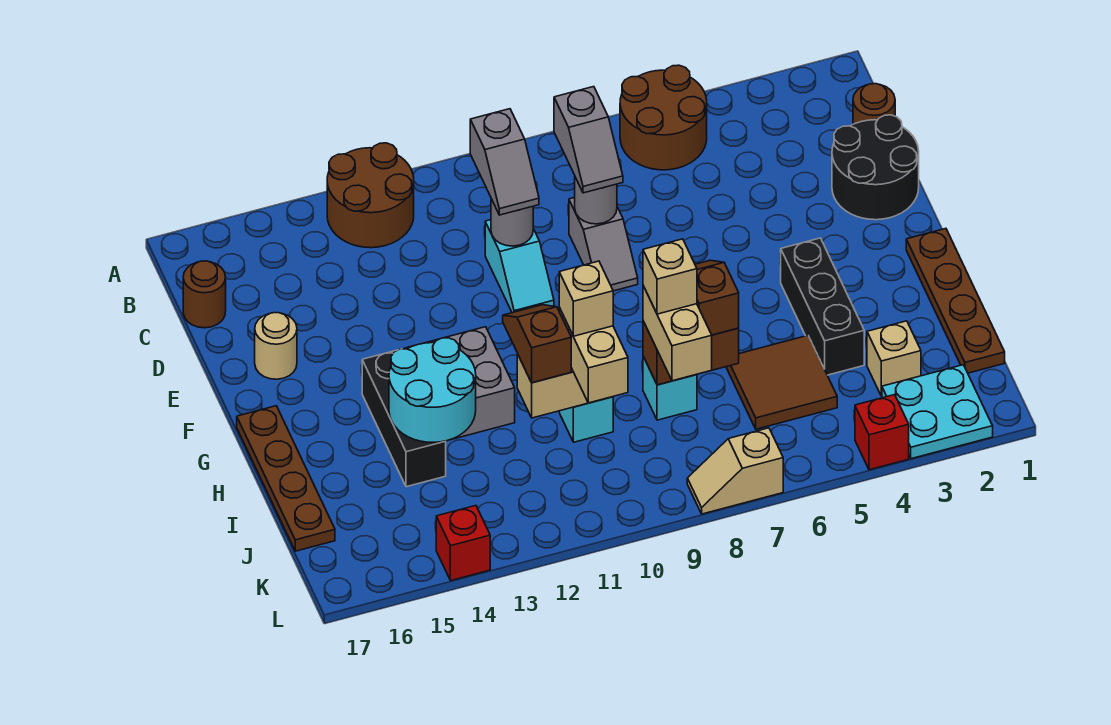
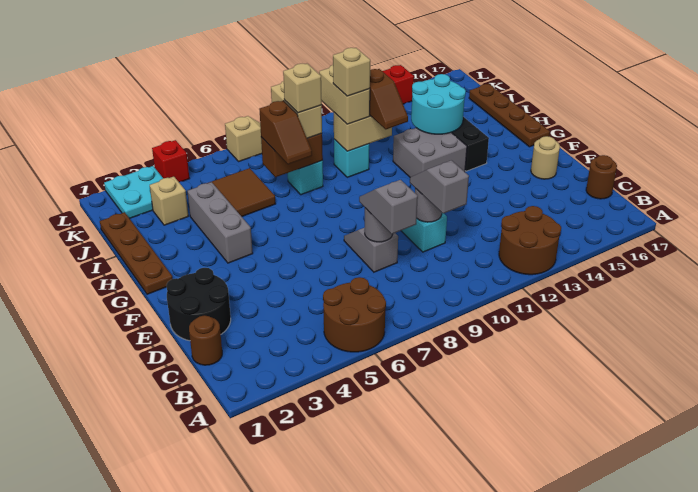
black brick G4:I4 level 1 -> grey brick G4:I4 level 1

